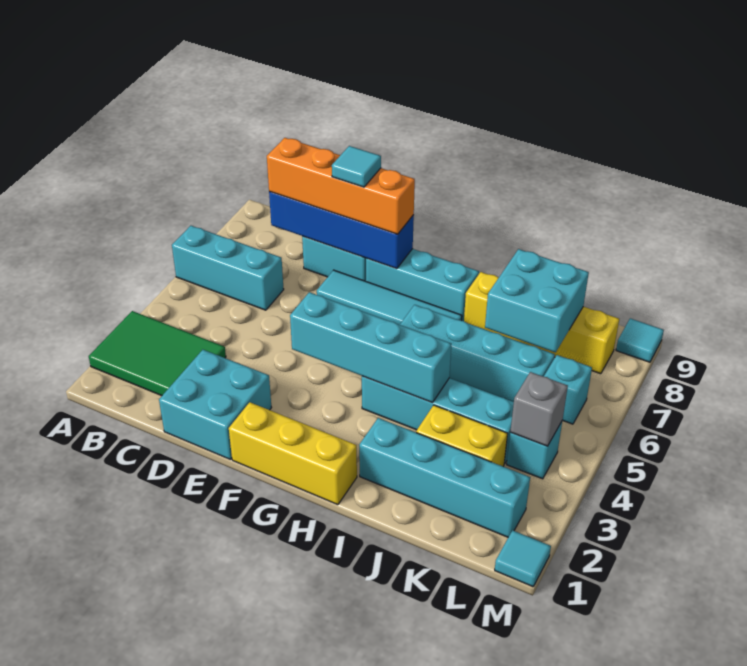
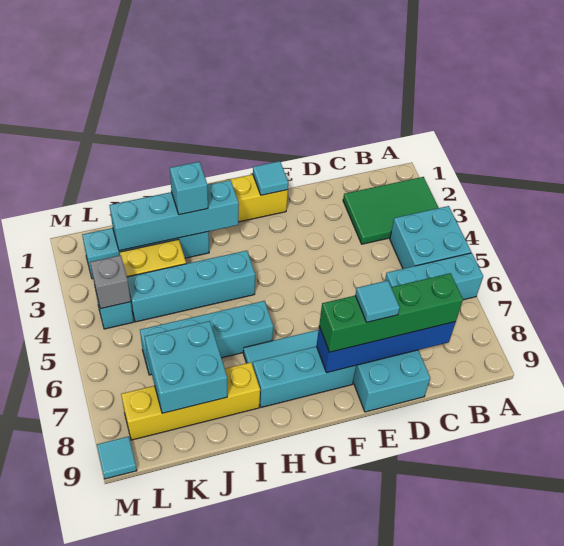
orange brick C8:F8 level 3 -> green brick C8:F8 level 3
cyan brick D1:E2 level 1 -> cyan brick A4:B5 level 1
cyan brick F4:I4 level 2 -> cyan brick H2:K2 level 2
cyan brick L6 level 1 -> cyan brick I2 level 3
cyan tile M1 level 1 -> cyan tile F1 level 2

